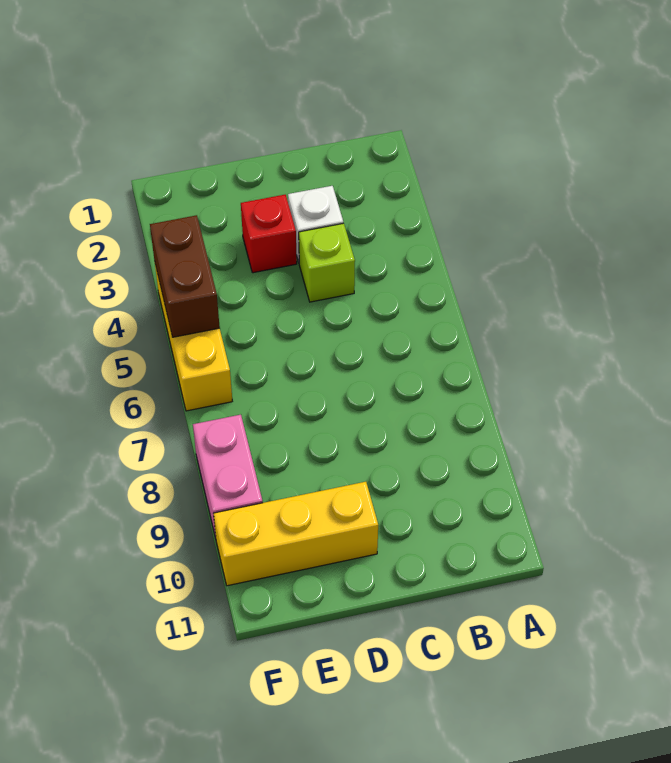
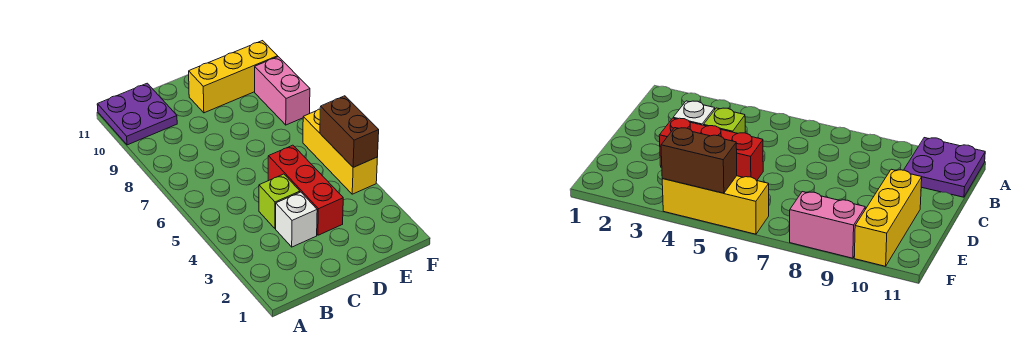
none -> purple plate A10:B11 level 1
red brick D3 level 1 -> red brick D3:D5 level 1

